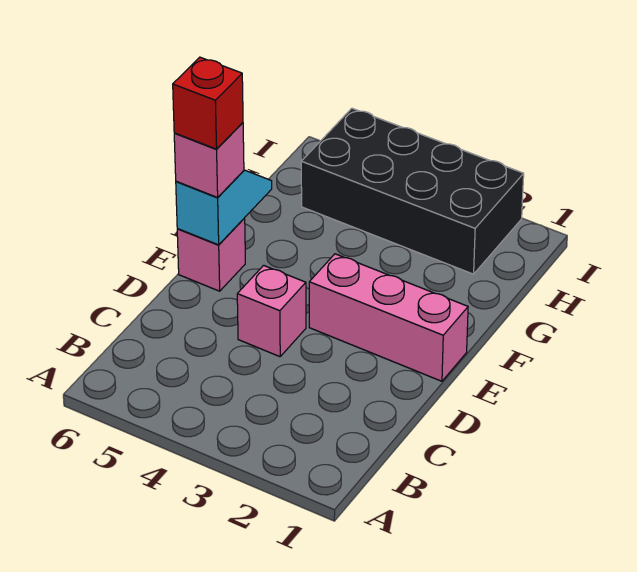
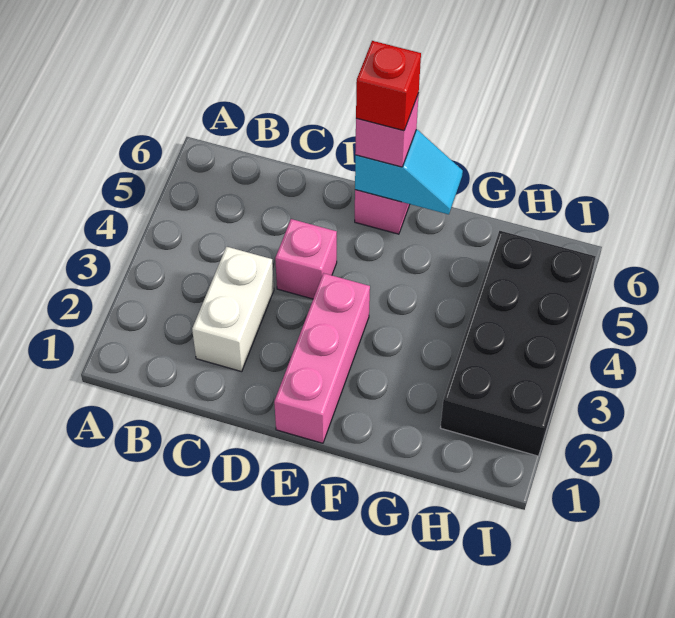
none -> white brick C2:C3 level 1

